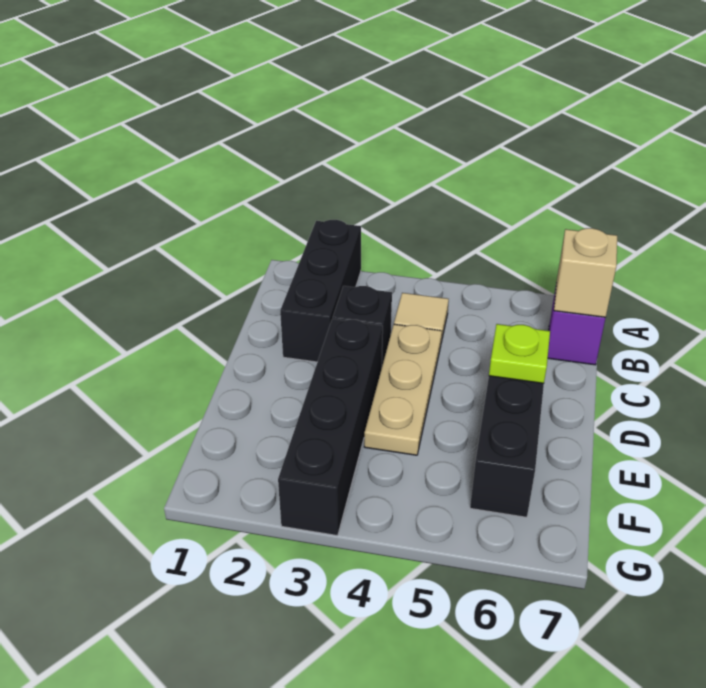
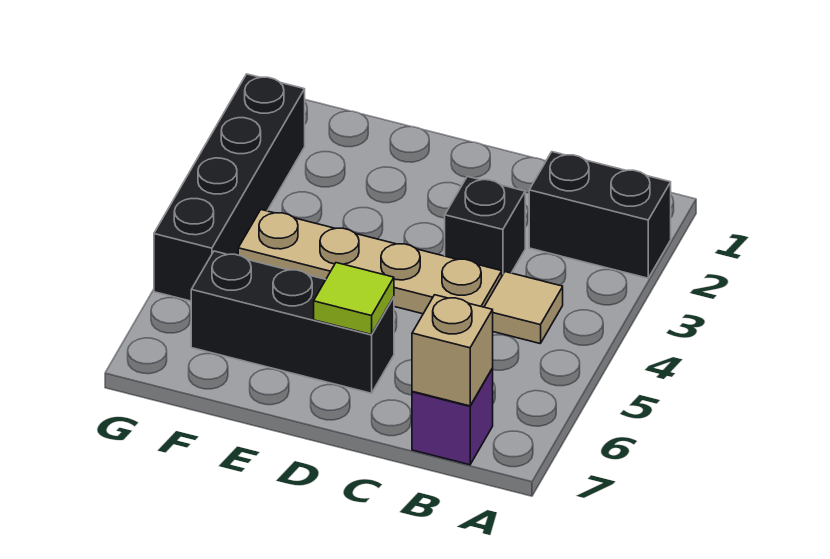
black brick A2:C2 level 1 -> black brick A2:B2 level 1
tan plate C4:E4 level 1 -> tan plate C4:F4 level 1
black brick D3:G3 level 1 -> black brick G2:G5 level 1
lime plate D6 level 2 -> lime tile D6 level 2

